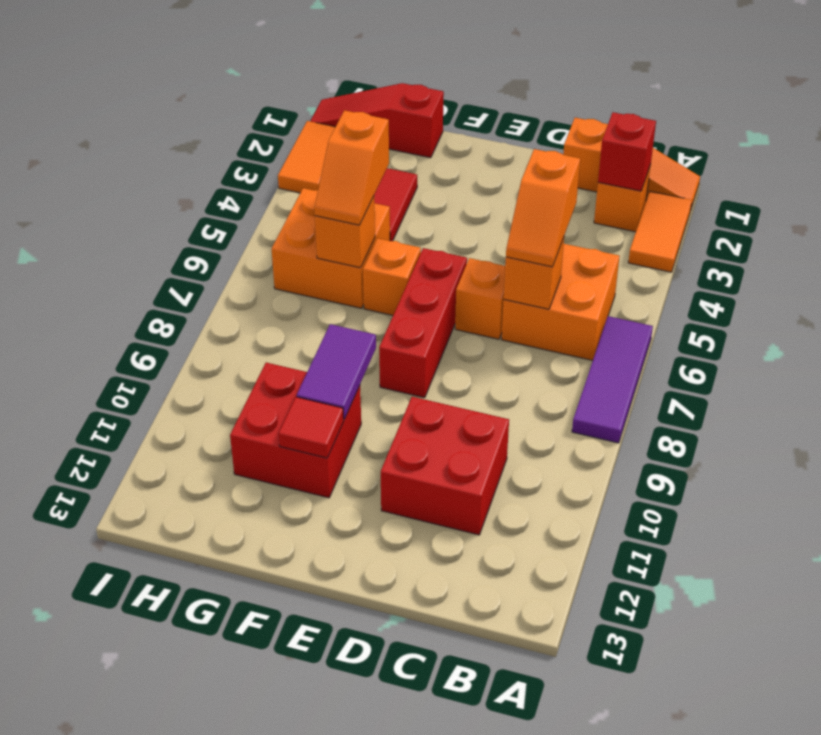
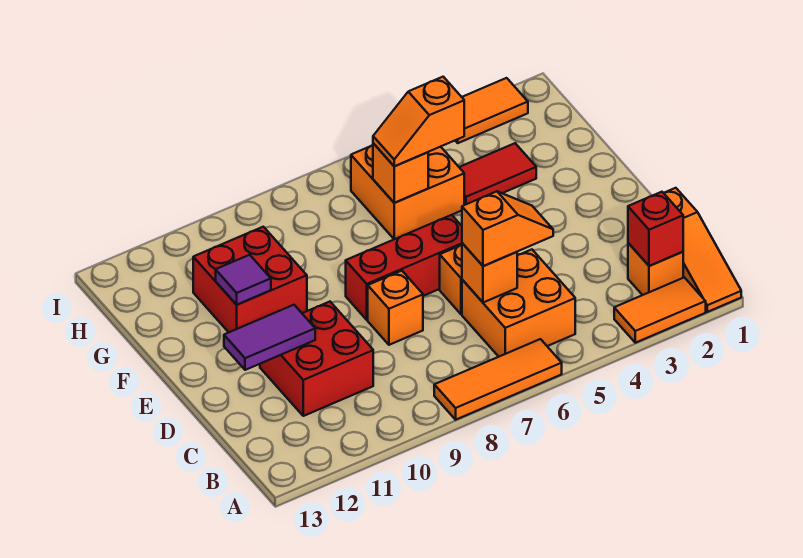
purple tile A6:A8 level 1 -> orange tile A6:A8 level 1
orange slope C5:C6 level 3 top 5 -> orange slope C5:C6 level 3 top 6
orange brick F6 level 1 -> orange brick D8 level 1
purple tile F9:F10 level 2 -> purple tile D11:D12 level 2
red tile F11 level 2 -> purple tile F11 level 2
red slope G1:I1 level 1 top G -> none

